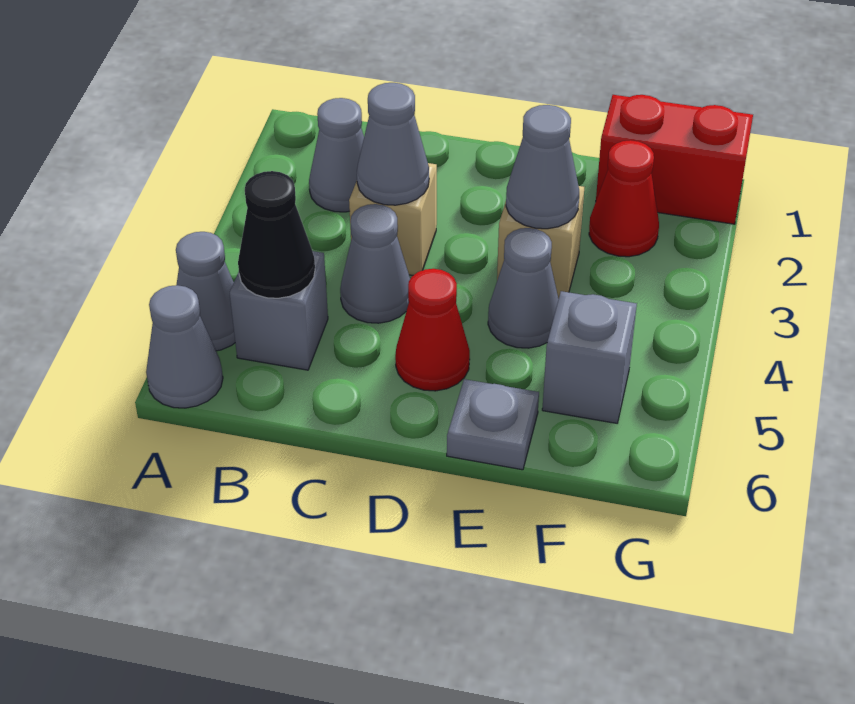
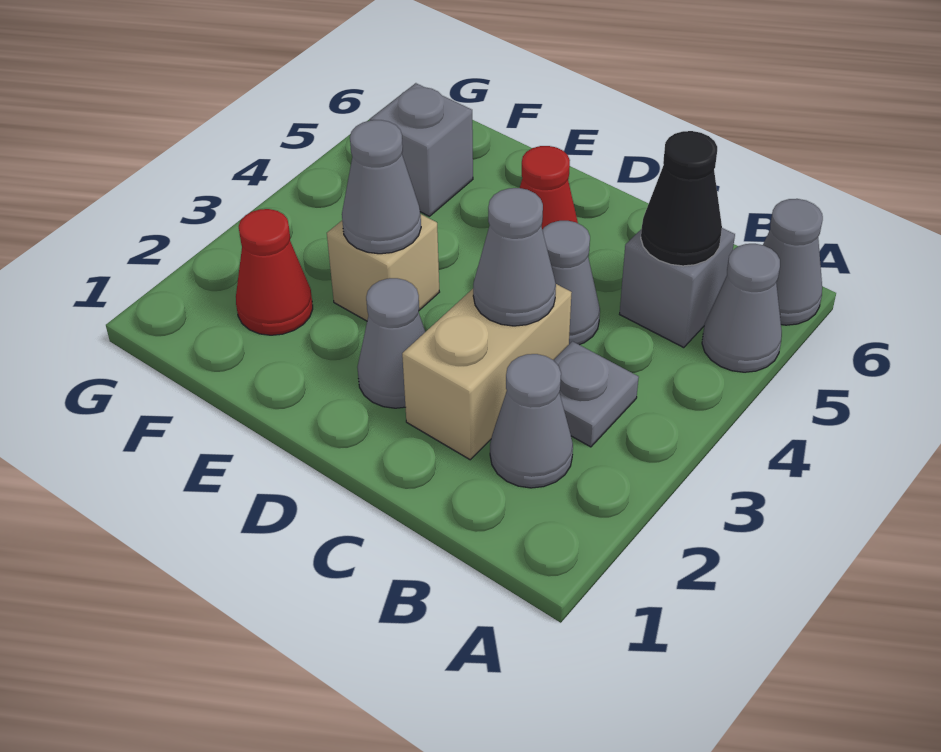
tan brick C3 level 1 -> tan brick C2:C3 level 1
grey cone E4 level 1 -> grey cone D2 level 1
grey plate E6 level 1 -> grey plate B3 level 1
red brick F1:G1 level 1 -> none

